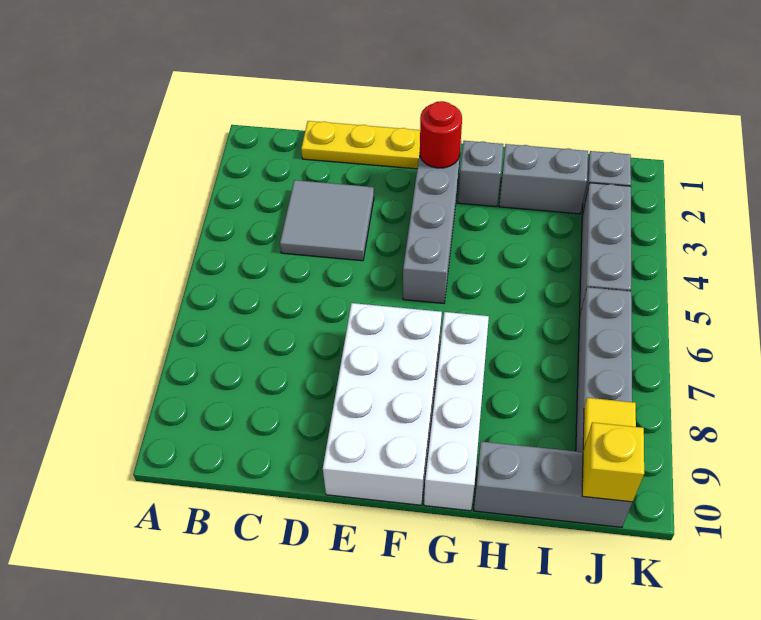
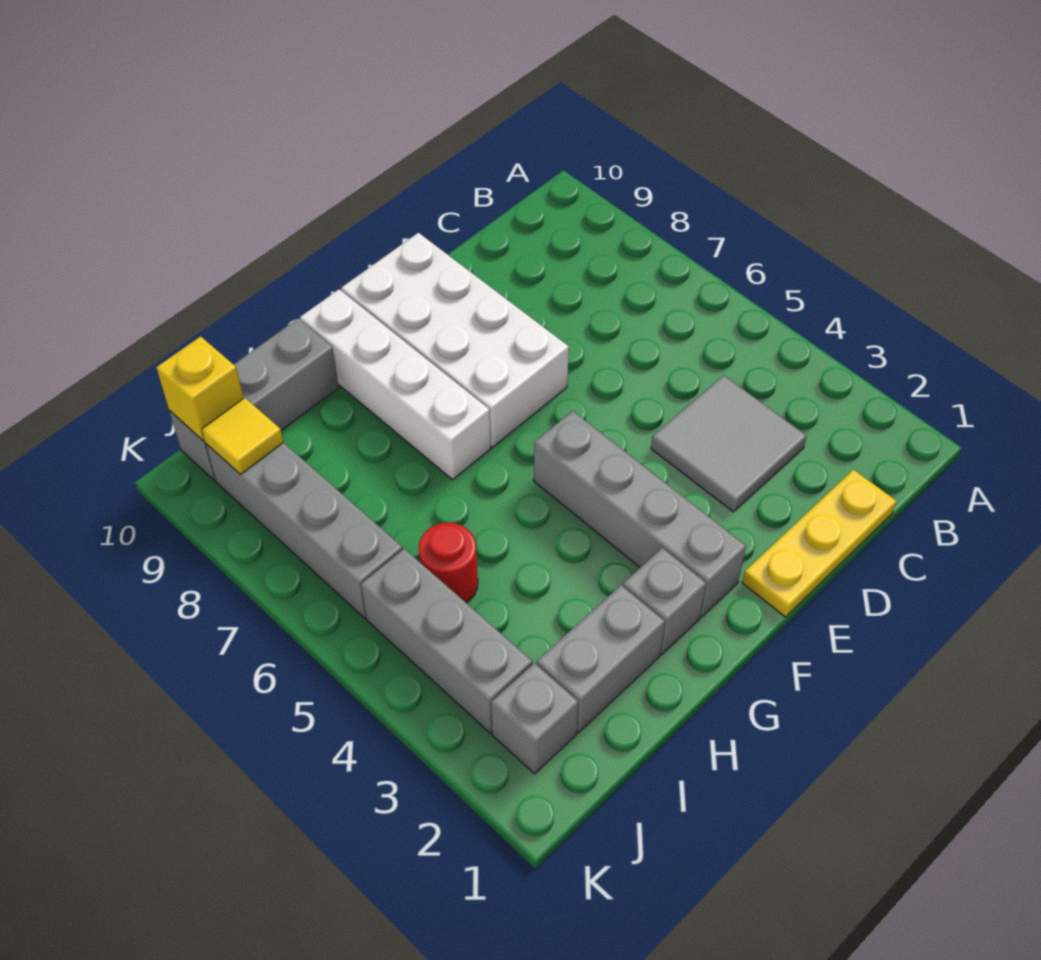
red round brick F2 level 2 -> red round brick I5 level 1

